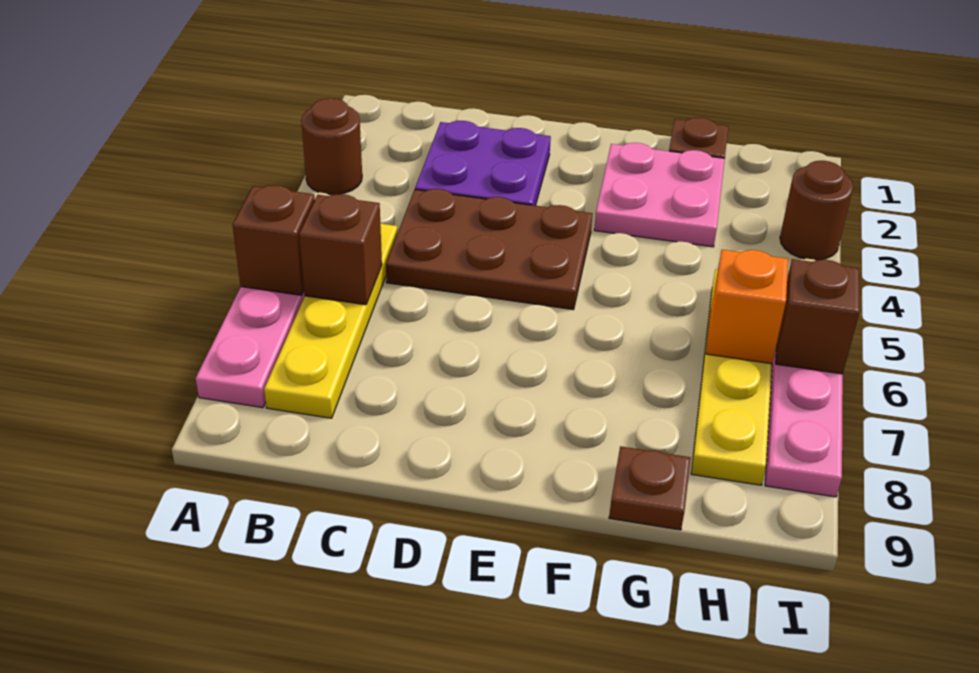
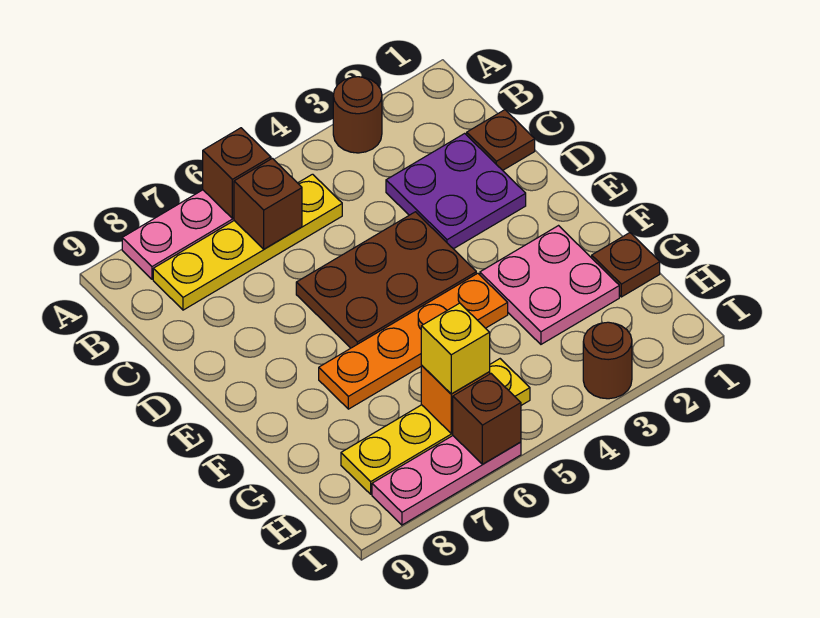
brown plate C4:E5 level 1 -> brown plate D4:E6 level 1
none -> orange plate F4:F7 level 1
brown plate G9 level 1 -> brown plate C1 level 1
none -> yellow brick H6 level 3

